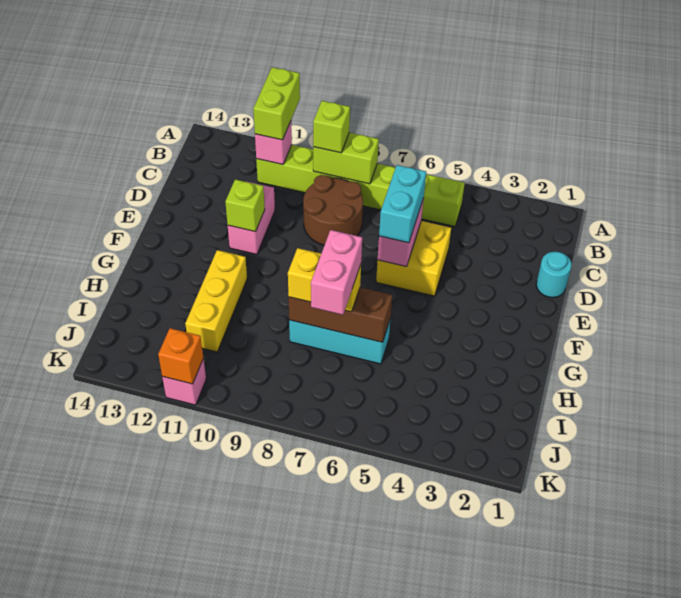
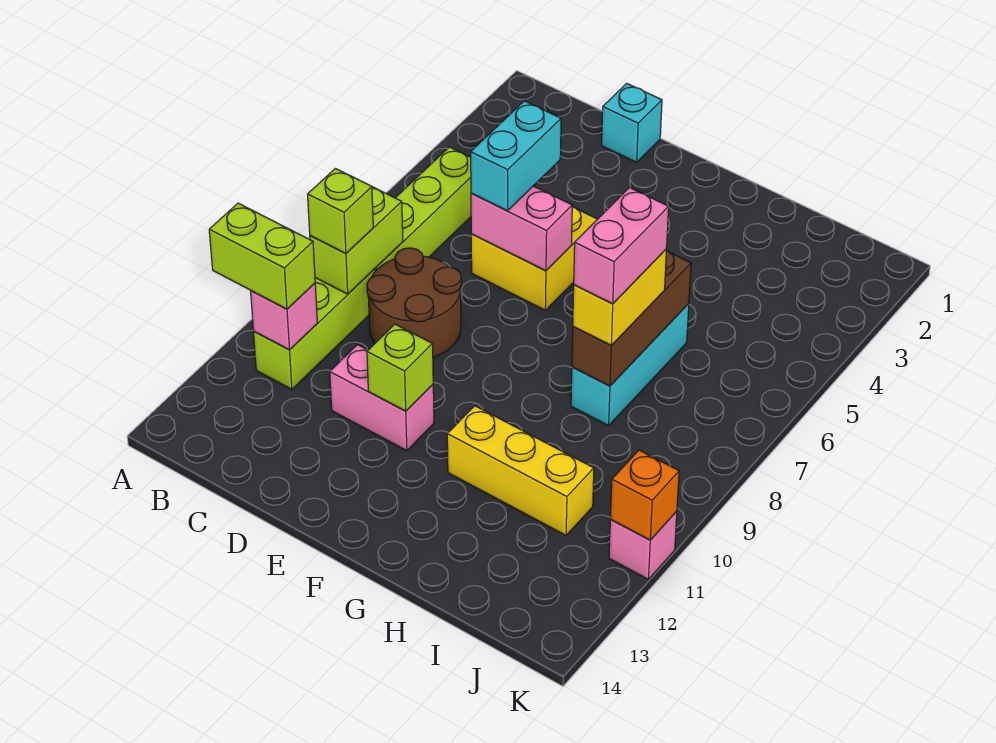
cyan round brick D1 level 1 -> cyan brick D1 level 1
cyan brick D6:E6 level 3 -> cyan brick D5:D6 level 3
pink brick H7:I7 level 4 -> pink brick H7:H8 level 4

